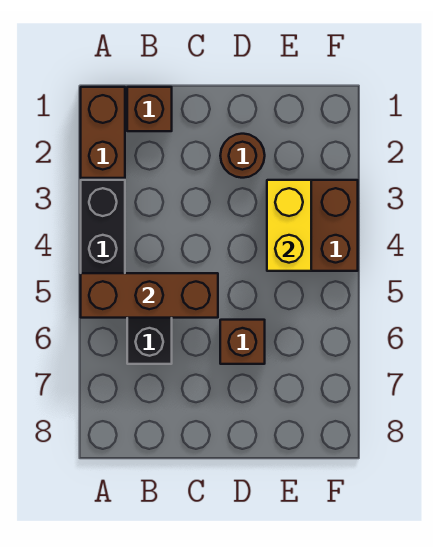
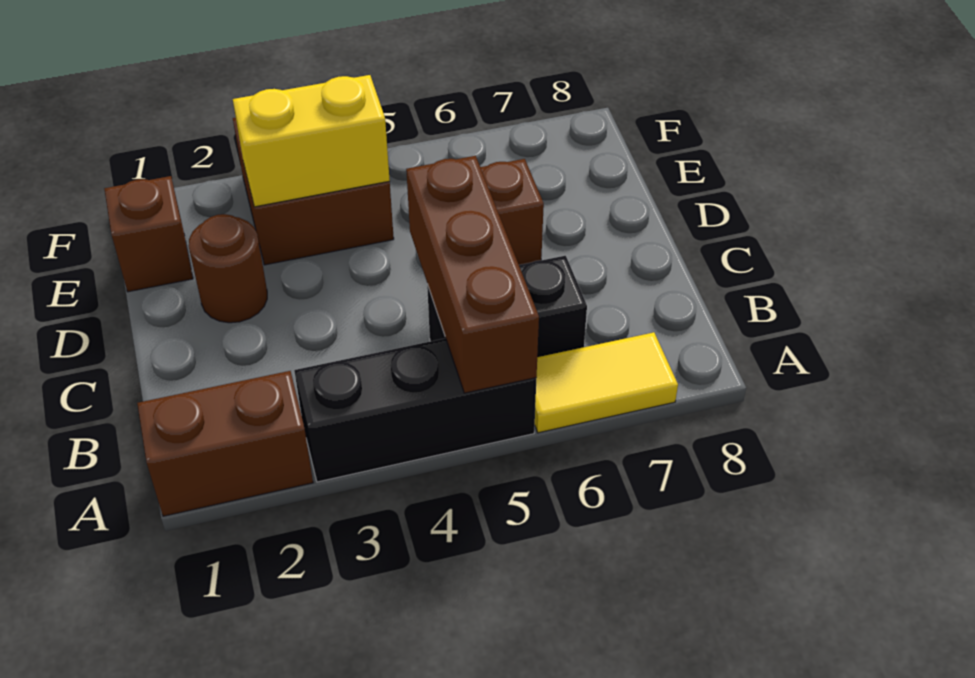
none -> yellow tile A6:A7 level 1
brown brick B1 level 1 -> brown brick E1 level 1

